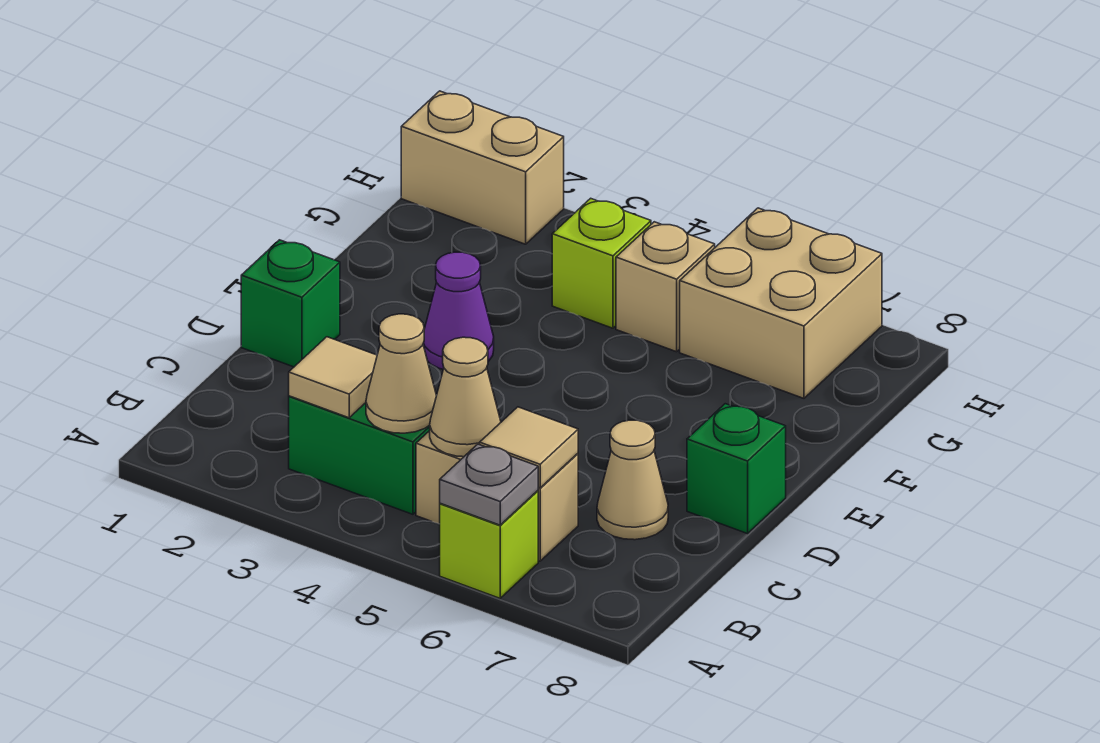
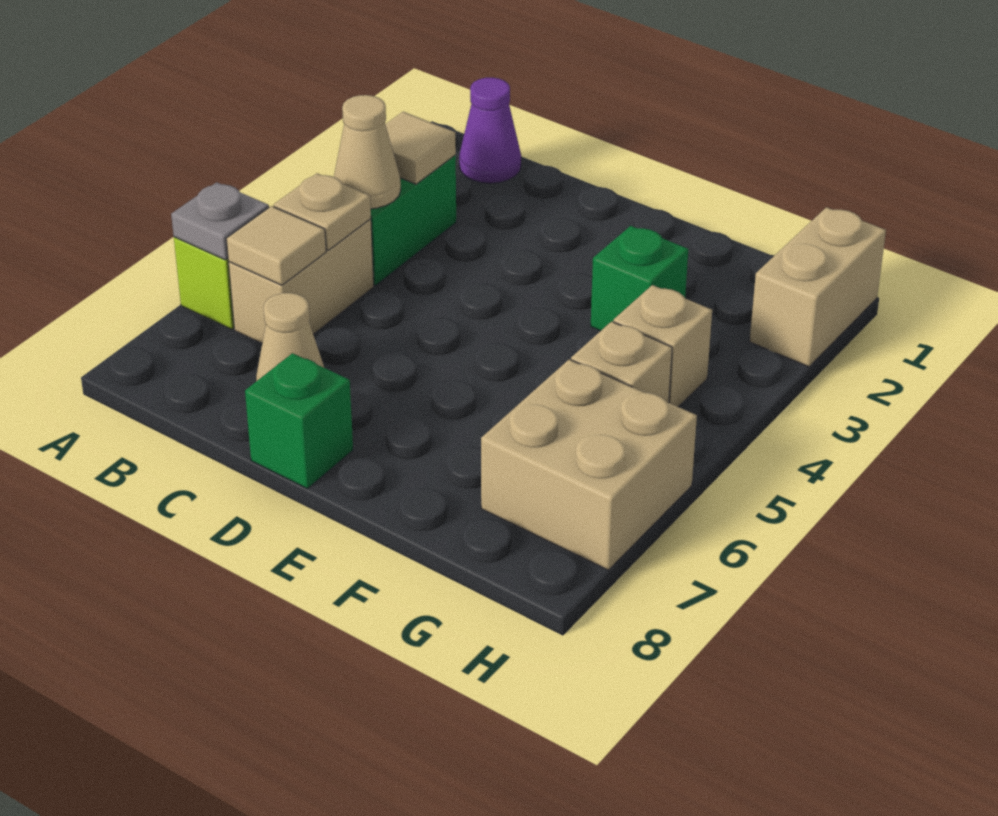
tan cone B5 level 2 -> tan plate B5 level 2
green brick D1 level 1 -> green brick F3 level 1
purple cone E3 level 1 -> purple cone B1 level 1
lime brick G4 level 1 -> tan brick G4 level 1

